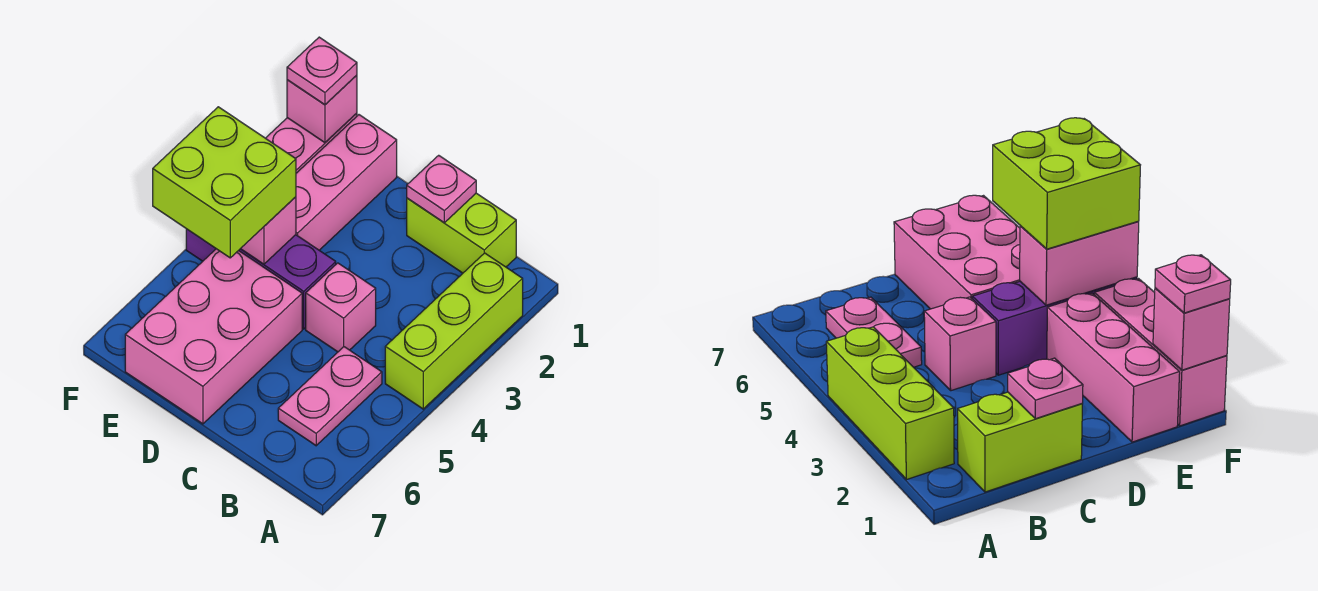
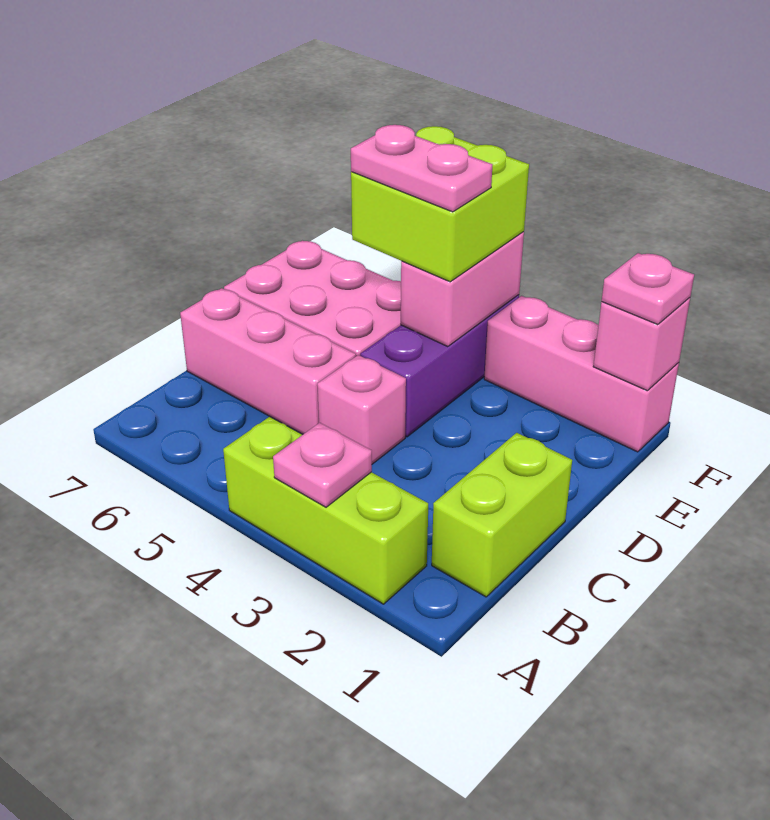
pink plate B5:B6 level 1 -> pink plate E4:E5 level 4
pink plate C1 level 2 -> pink plate A3 level 2
pink brick E1:E3 level 1 -> pink brick C5:C7 level 1

